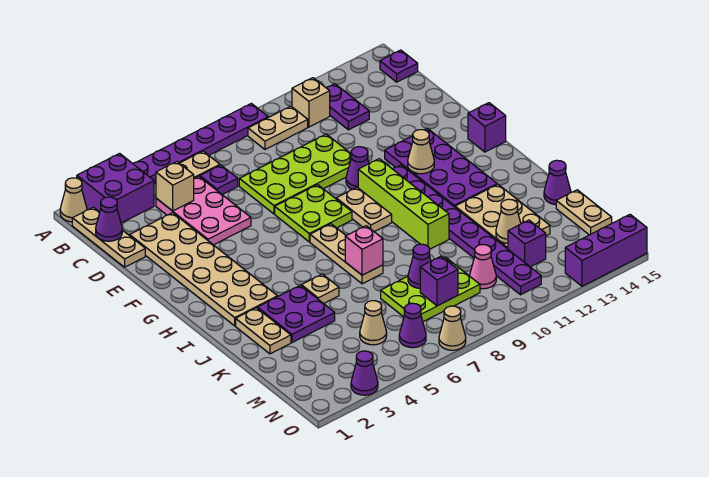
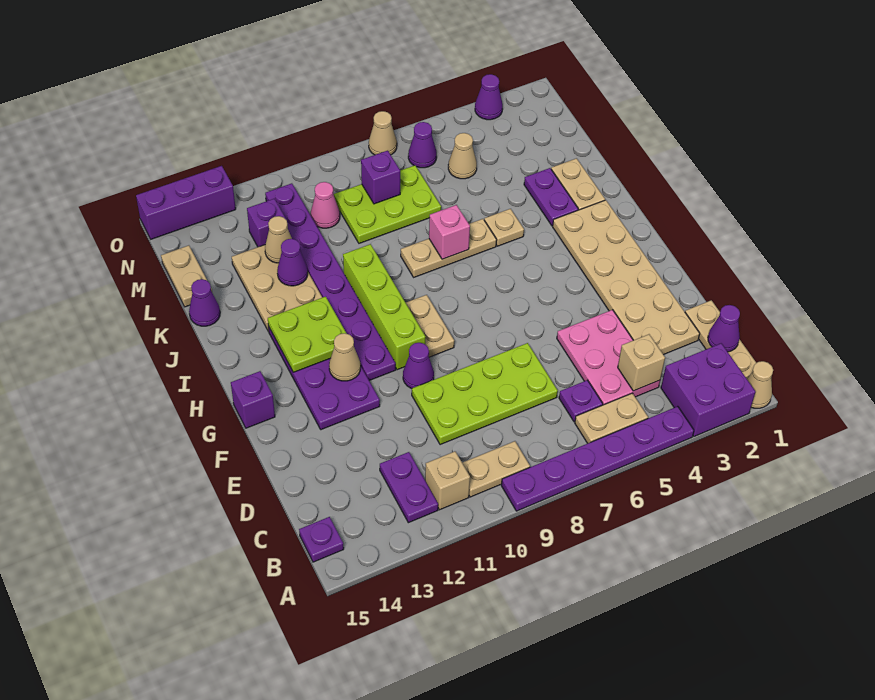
lime plate F7:G8 level 1 -> lime plate H12:I13 level 2
tan plate H7:J7 level 1 -> tan plate J6:J8 level 1
purple plate J3:K4 level 1 -> purple plate J3:K3 level 1
purple cone L8 level 2 -> purple cone K12 level 2

